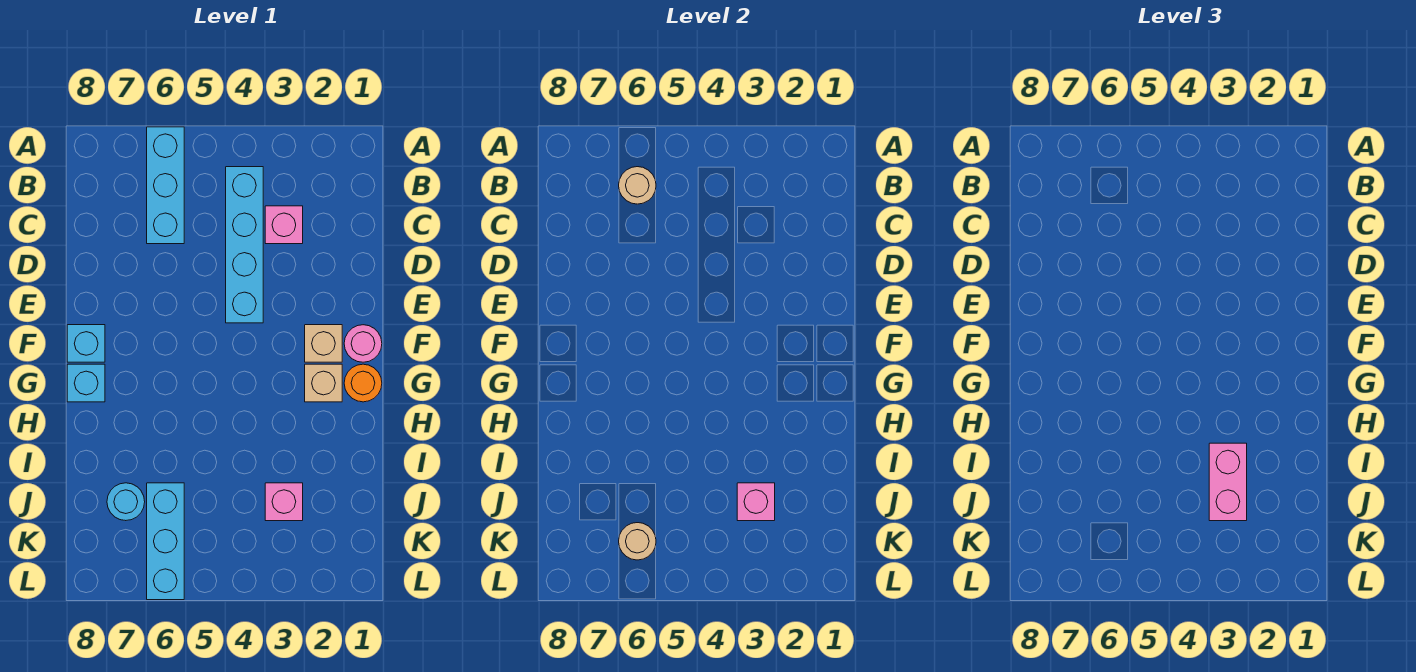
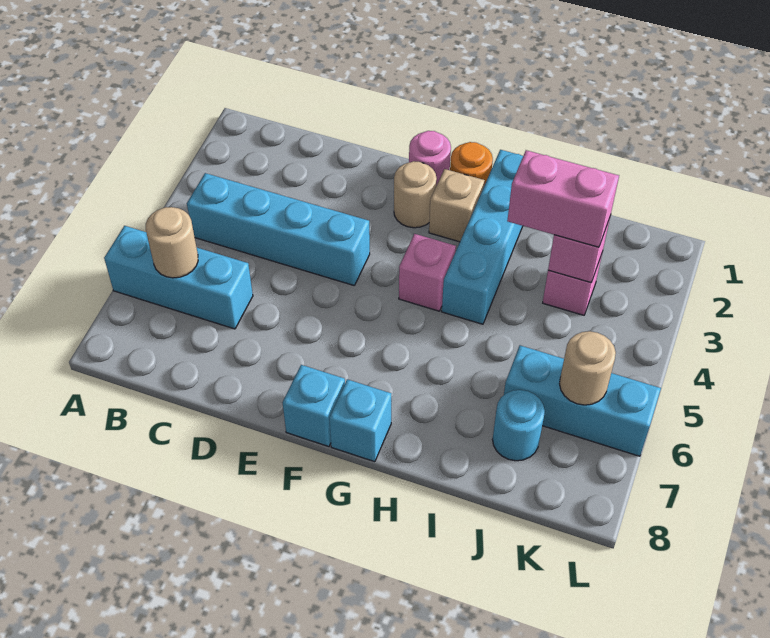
pink brick C3 level 1 -> pink brick G4 level 1
tan brick F2 level 1 -> tan round brick F2 level 1
none -> cyan brick H1:H4 level 1

